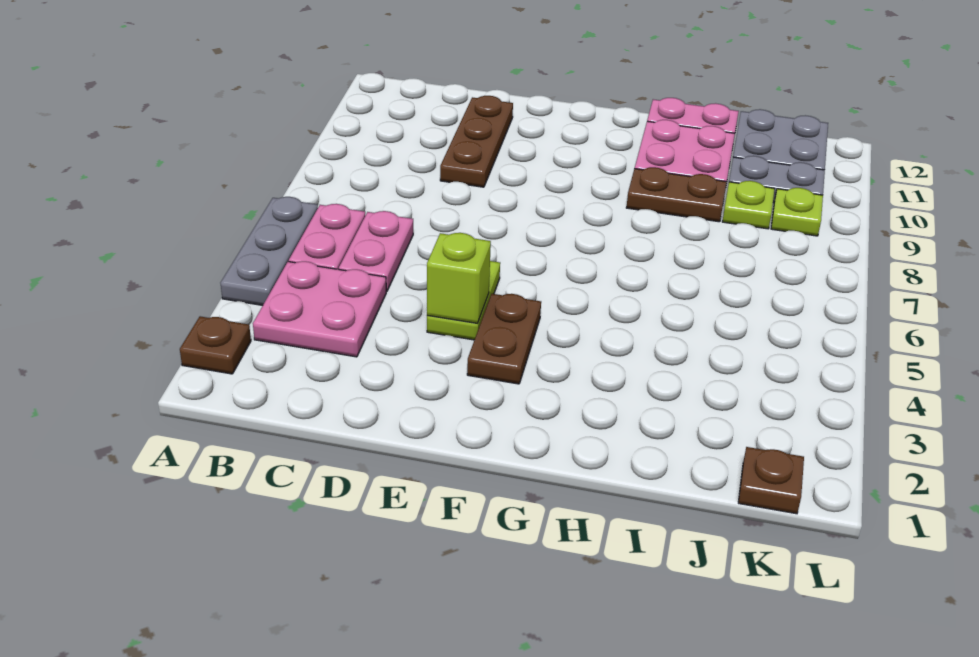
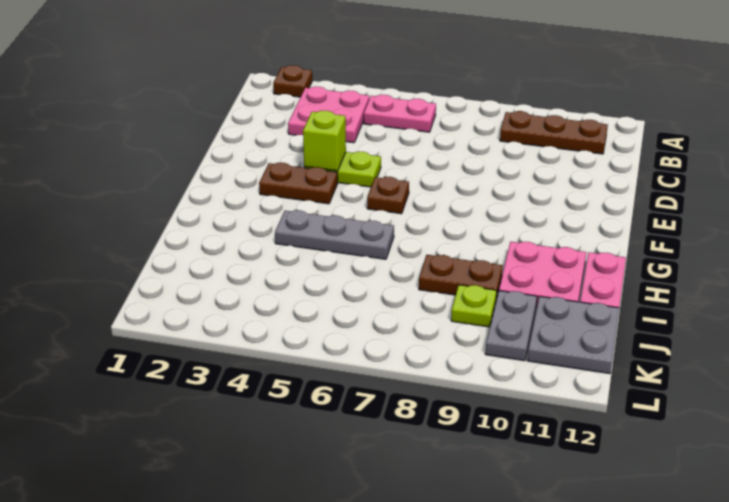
grey plate A4:A6 level 1 -> grey plate H4:H6 level 1
pink plate C5:C6 level 1 -> none
brown plate D9:D11 level 1 -> brown plate B9:B11 level 1
brown plate H9:I9 level 1 -> brown plate I8:I9 level 1
brown plate K1 level 1 -> brown plate F6 level 1
lime plate K9 level 1 -> none

